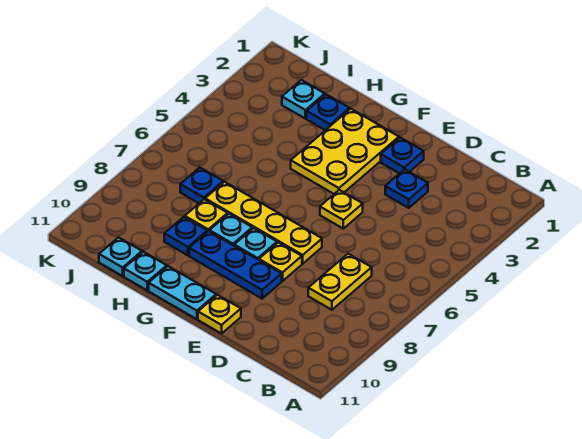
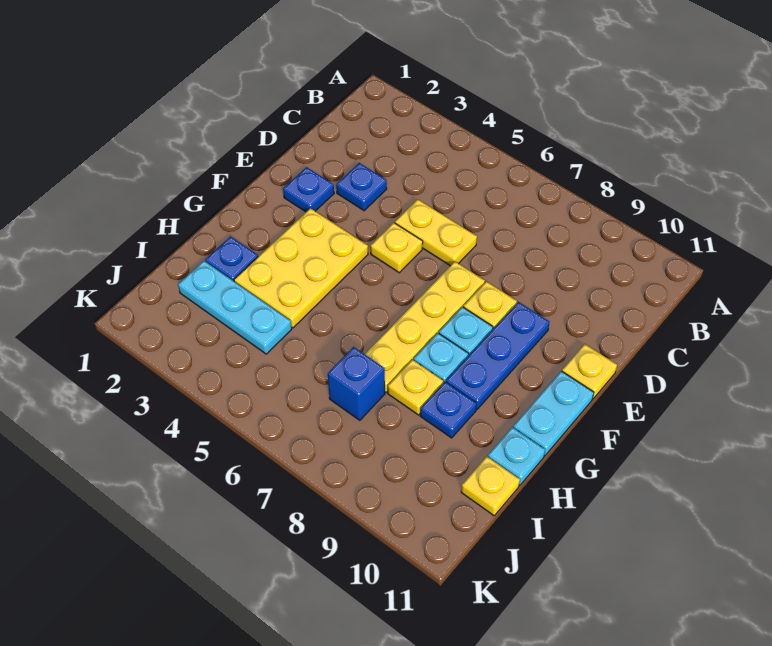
yellow plate C7:C8 level 1 -> yellow plate D5:D6 level 1
yellow plate F2:G4 level 1 -> yellow plate F3:H4 level 1
cyan plate I2 level 1 -> cyan plate I2:I4 level 1
blue plate I7 level 1 -> blue brick I7 level 1
cyan plate I11 level 1 -> yellow plate I11 level 1

